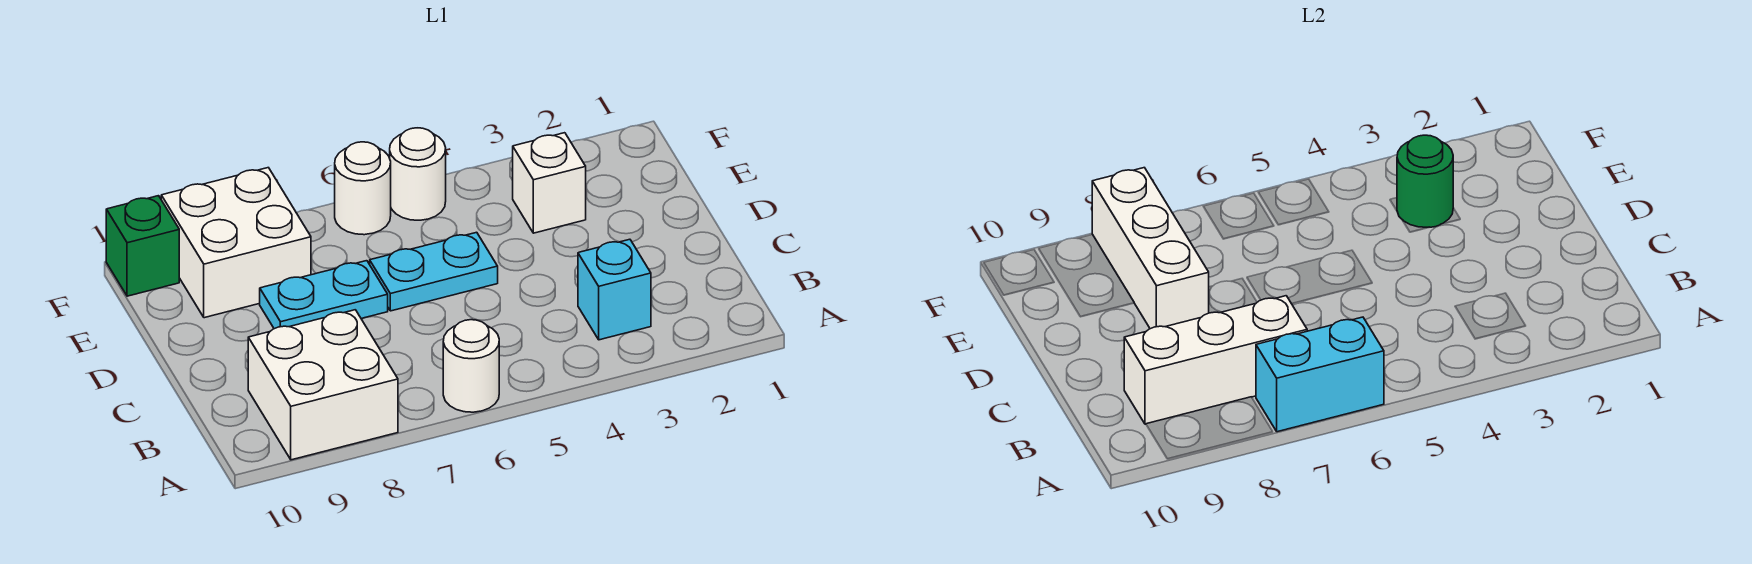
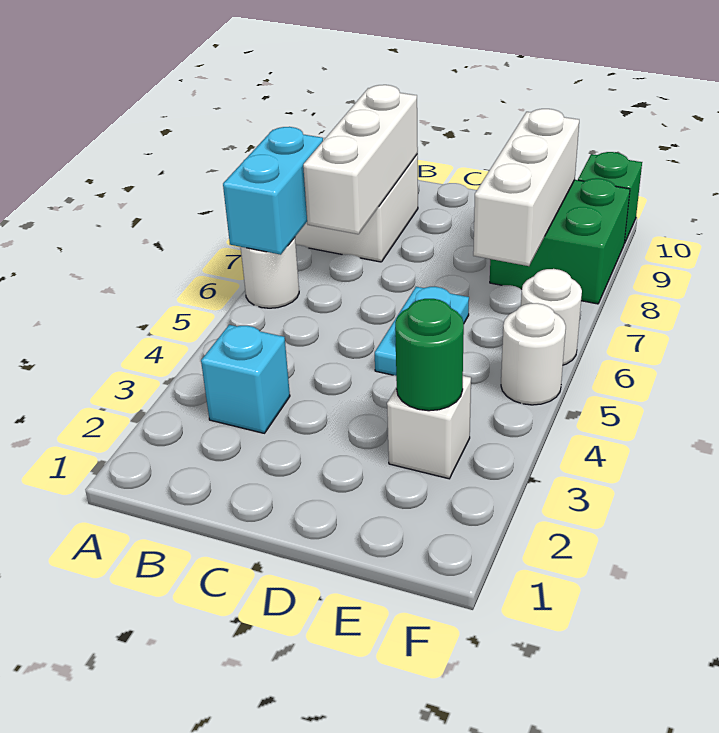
cyan plate D7:D8 level 1 -> none
white brick D8:F8 level 2 -> white brick E7:E9 level 2
white brick E8:F9 level 1 -> green brick E8:F9 level 1

